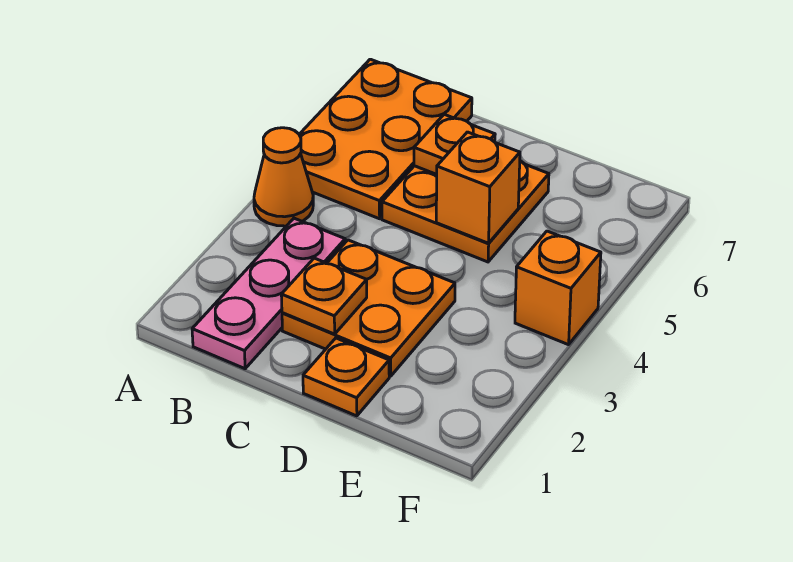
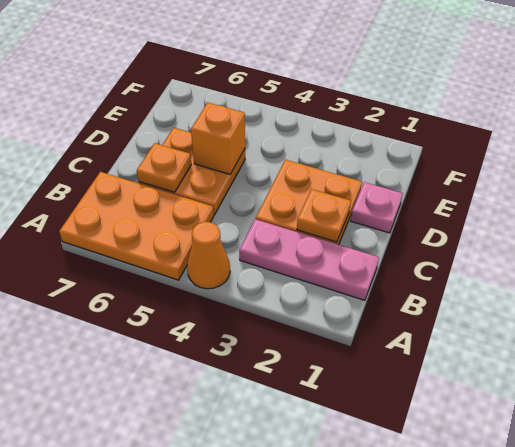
orange plate D1 level 1 -> pink plate D1 level 1
orange brick F4 level 1 -> none

